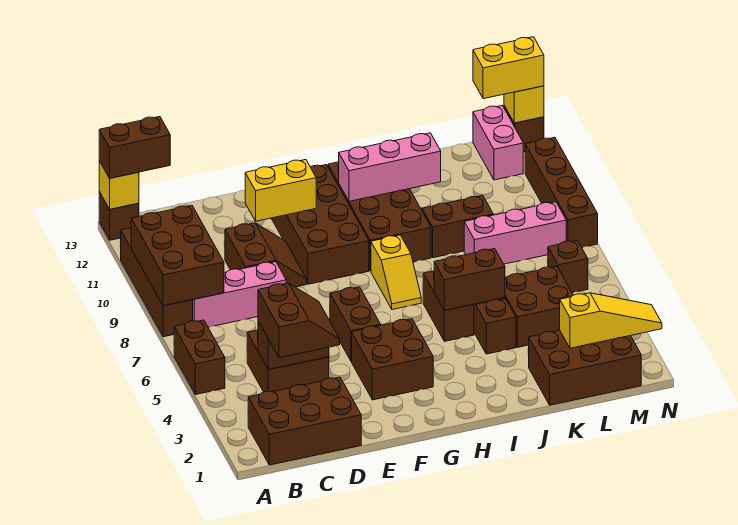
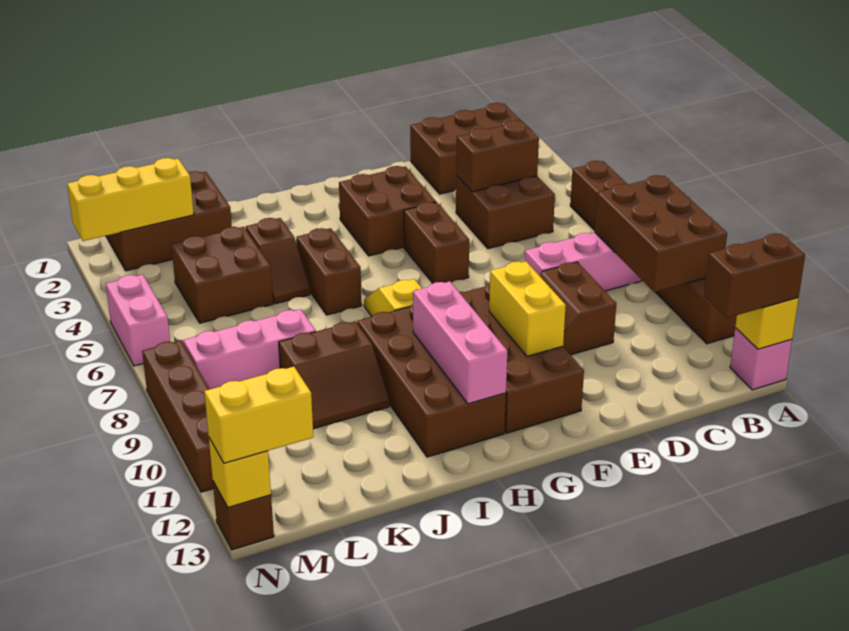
brown brick A13 level 1 -> pink brick A13 level 1
brown slope C3:D4 level 3 top C -> none
yellow brick E11:F11 level 2 -> yellow brick F10:F11 level 2
pink brick H11:J11 level 2 -> pink brick H10:H12 level 2
brown brick I5:J5 level 2 -> none
yellow slope L2:N2 level 2 top L -> yellow brick L2:N2 level 2
brown brick M6 level 1 -> none
pink brick M12:M13 level 1 -> pink brick N5:N6 level 1

